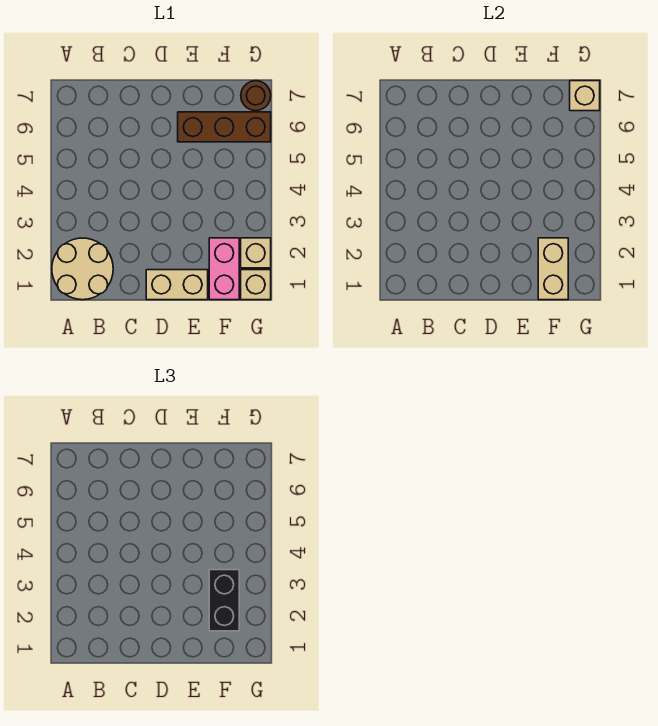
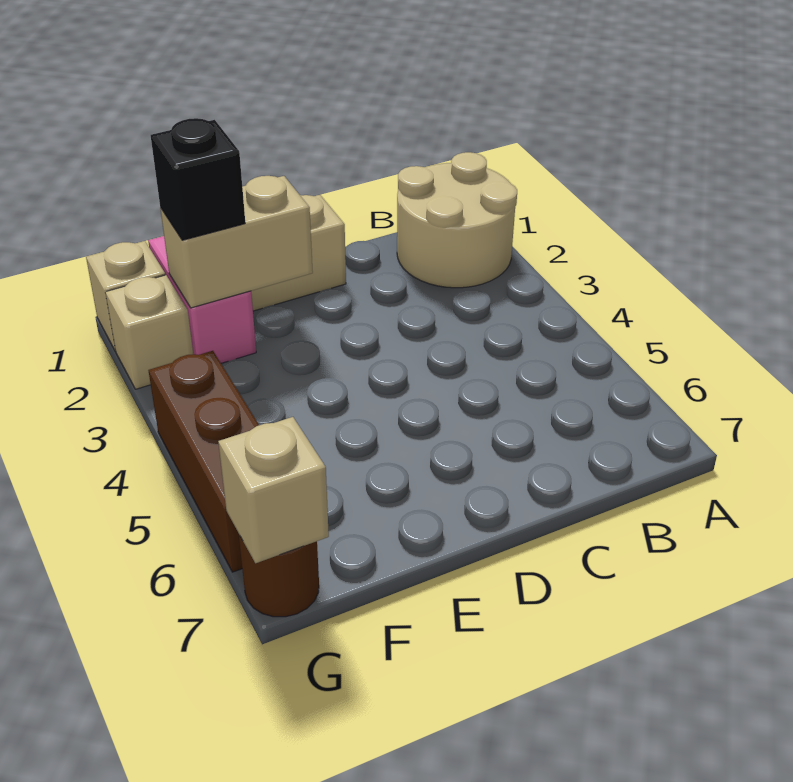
brown brick E6:G6 level 1 -> brown brick G4:G6 level 1
tan brick F1:F2 level 2 -> tan brick E2:F2 level 2
black brick F2:F3 level 3 -> black brick F2 level 3

